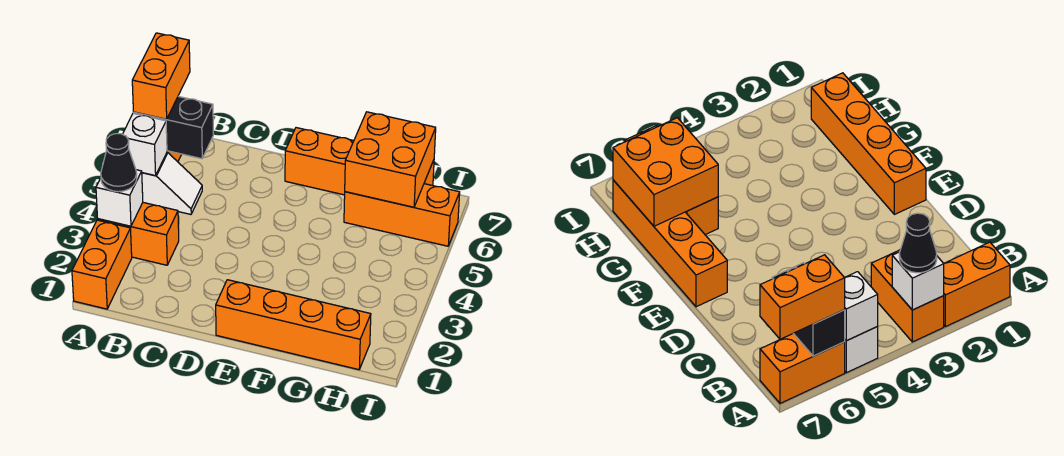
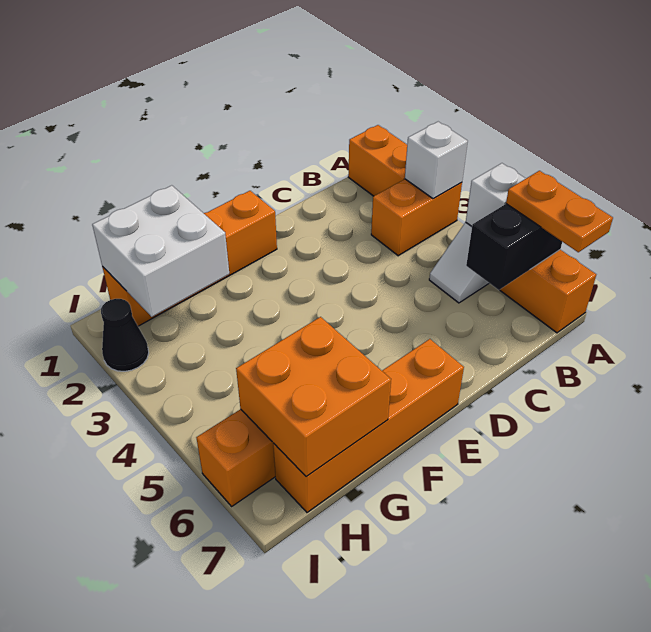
black cone A3 level 3 -> black cone I2 level 1
orange brick A6:A7 level 3 -> orange plate A6:A7 level 3
none -> white brick G1:H2 level 2

